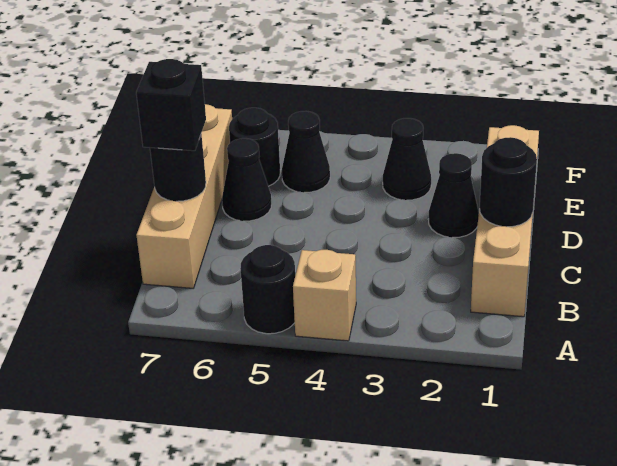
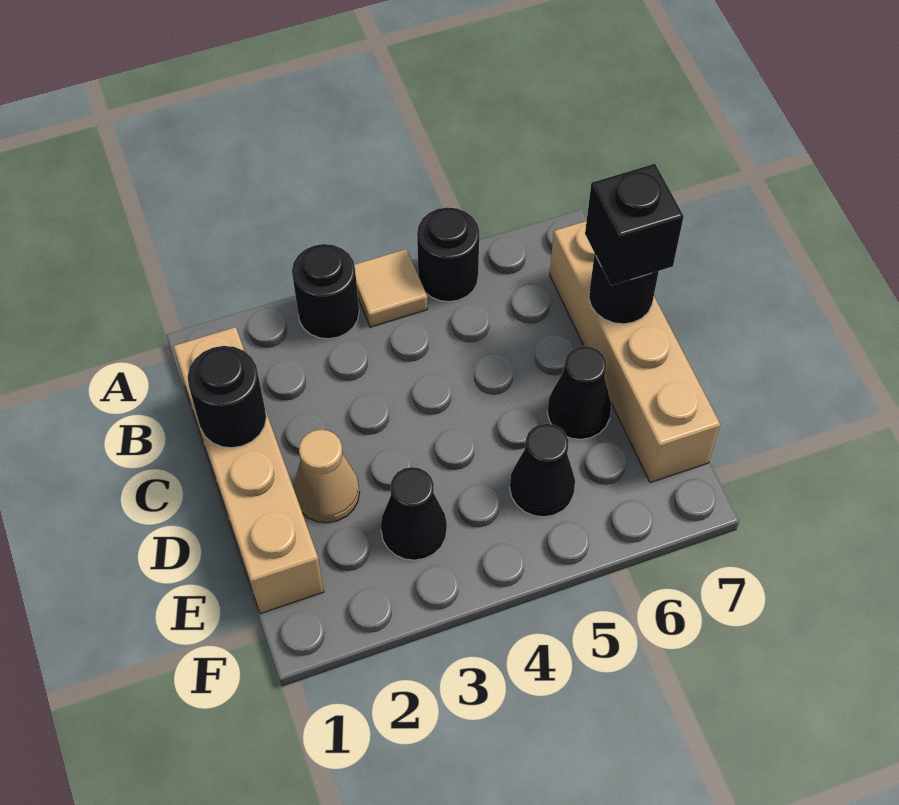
tan brick A4 level 1 -> tan tile A4 level 1
black cone D2 level 1 -> tan cone D2 level 1
black round brick E6 level 1 -> black round brick A3 level 1

